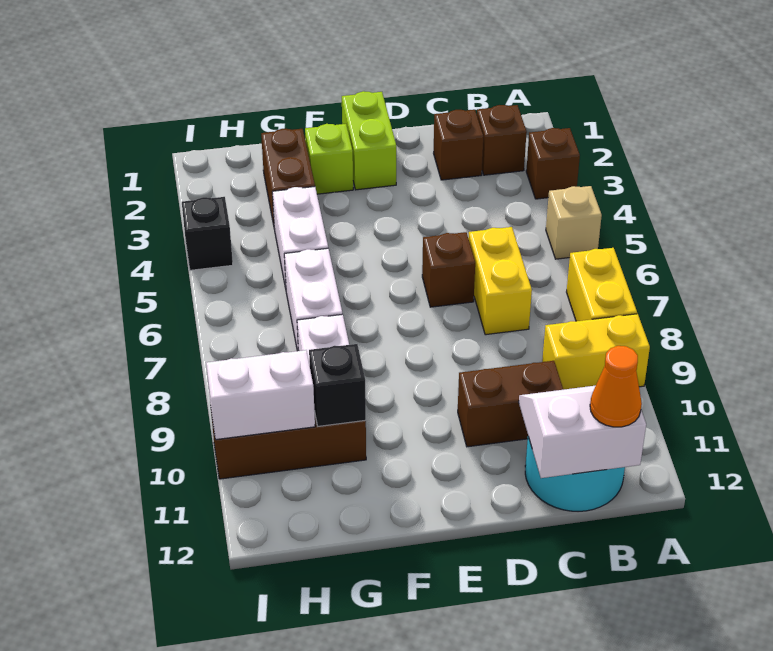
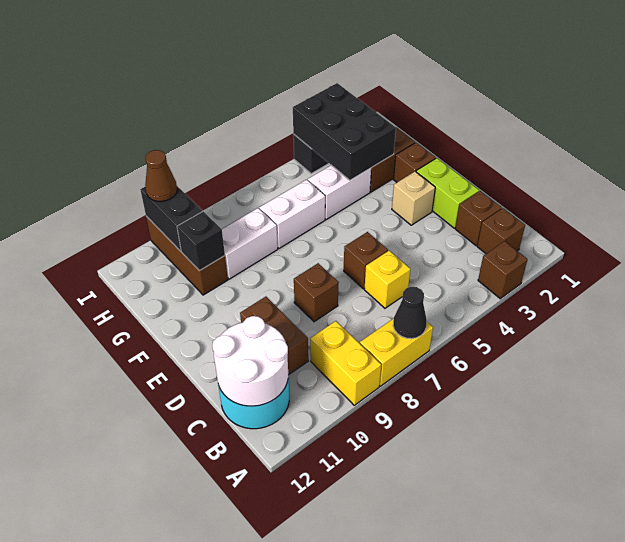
tan brick A5 level 1 -> tan brick E3 level 1
none -> black cone A7 level 2
white slope B11:C12 level 2 top 12 -> white round brick B11:C12 level 2
orange cone B12 level 3 -> none
yellow brick C6:C7 level 1 -> yellow brick C6 level 1
none -> brown brick D8 level 1
lime brick E1:E2 level 1 -> lime brick D2:E2 level 1
lime brick F2 level 1 -> brown brick F2 level 1
none -> black brick G3:I4 level 2
white brick H10:I10 level 2 -> black brick H10:I10 level 2
none -> brown cone I10 level 3

